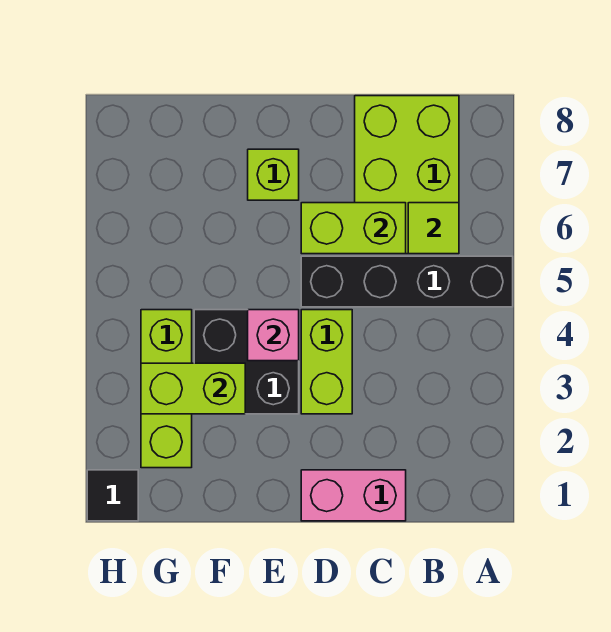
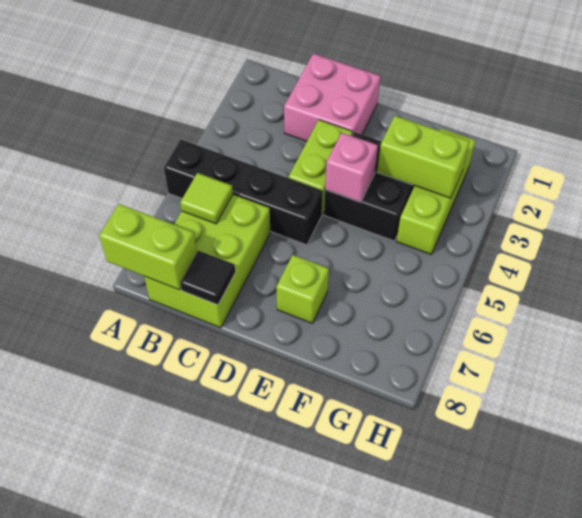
pink brick C1:D1 level 1 -> pink brick C1:D2 level 1
lime brick C6:D6 level 2 -> lime brick A8:B8 level 2
black tile H1 level 1 -> black tile C8 level 2

